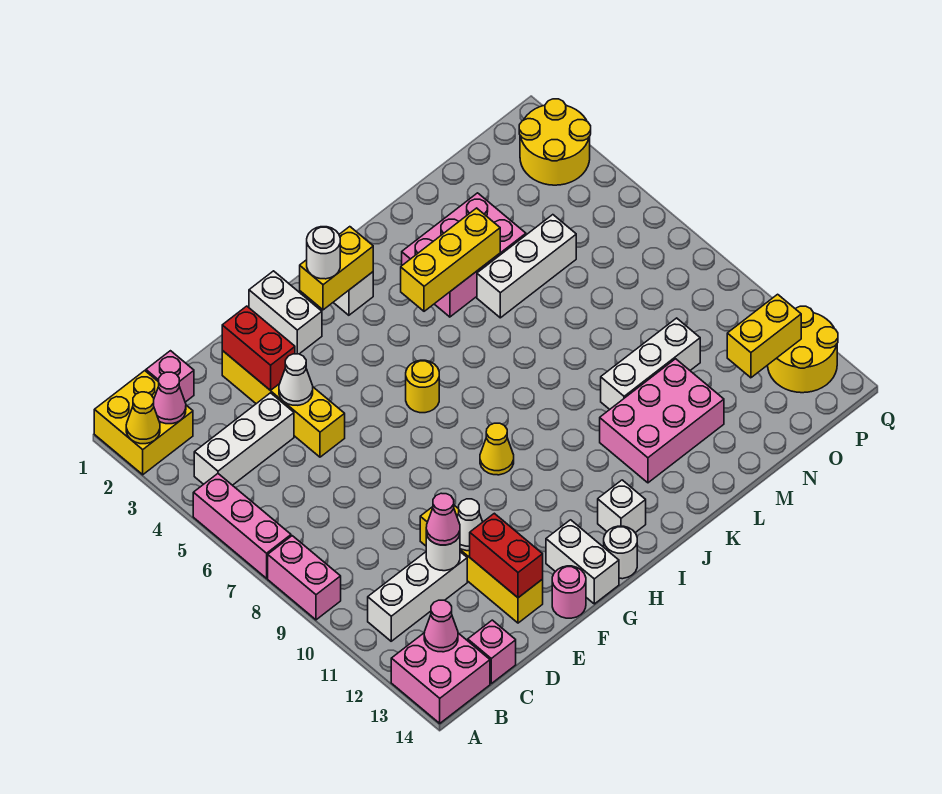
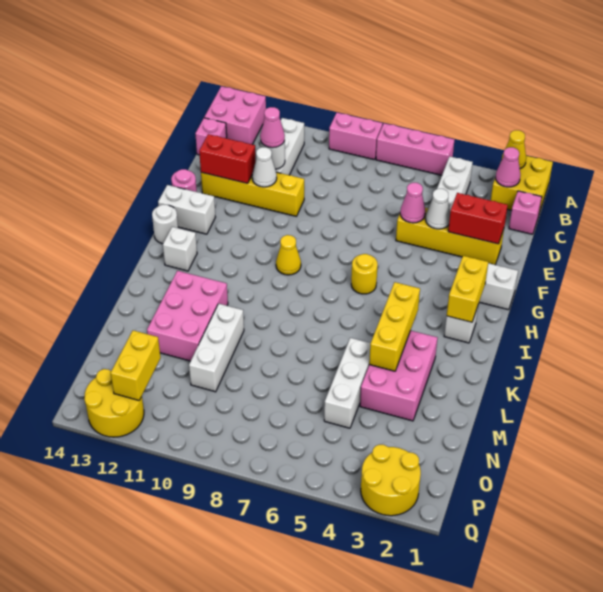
pink cone B13 level 2 -> pink cone E5 level 2
white round brick H2 level 3 -> none

